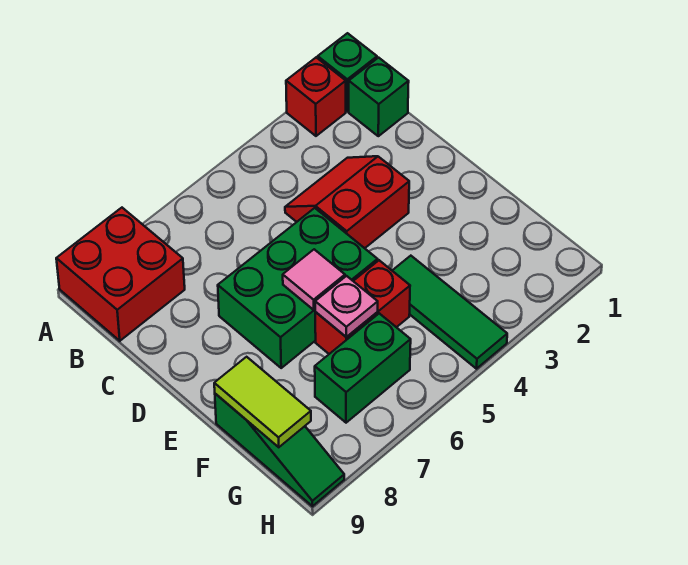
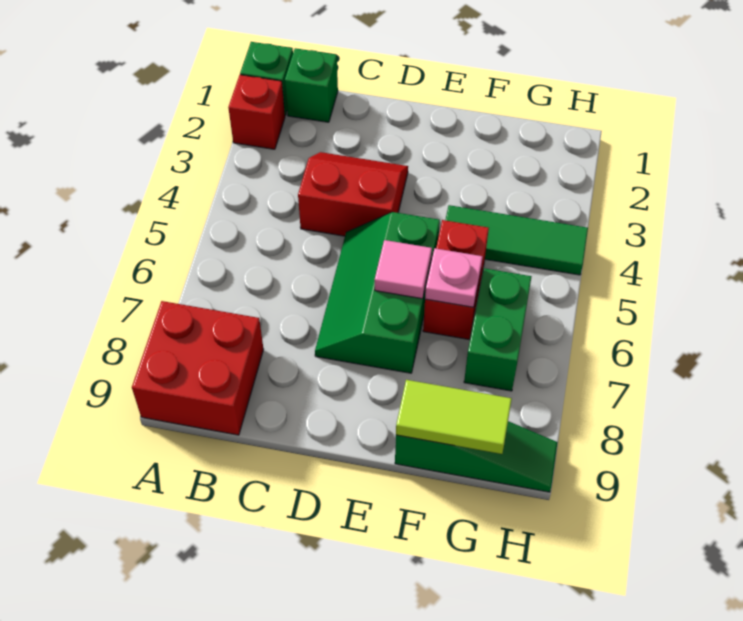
red slope C3:D4 level 1 top D -> red slope C3:D4 level 1 top 4
green brick D5:E7 level 1 -> green slope D5:E7 level 1 top E

